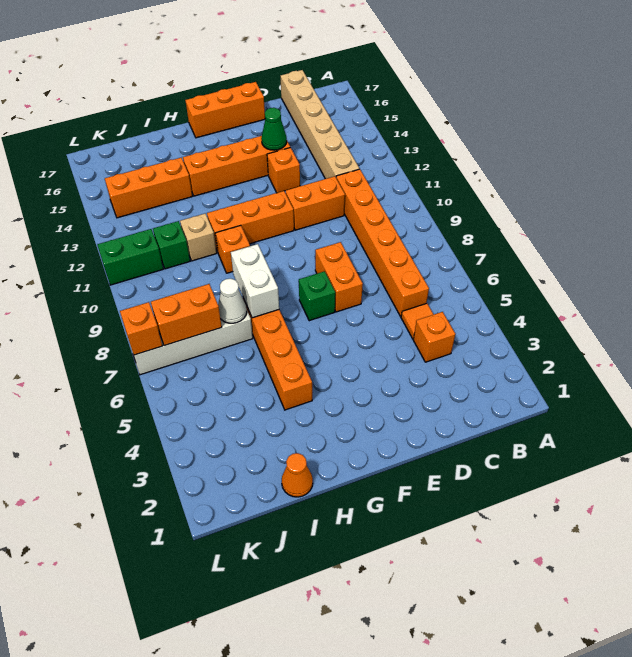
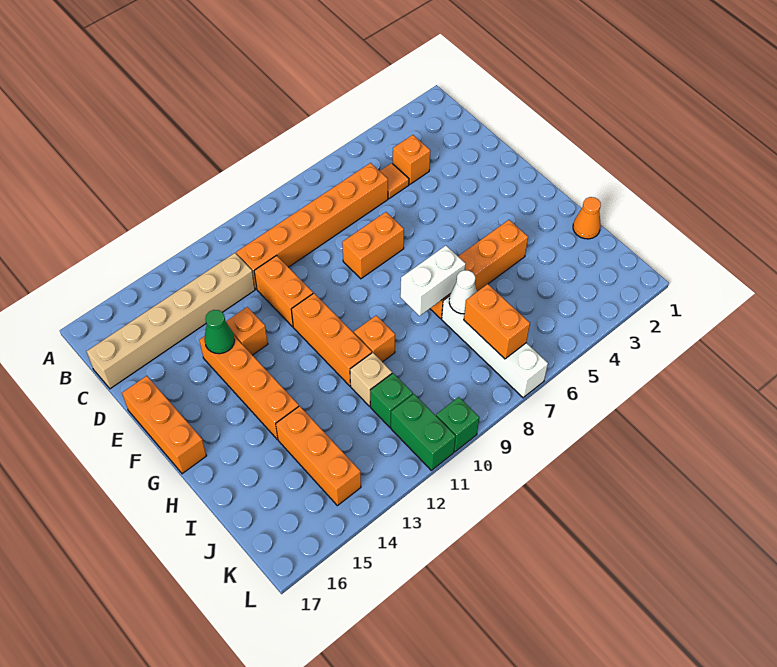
green brick F7 level 1 -> green brick L10 level 1
orange brick L7 level 2 -> none

